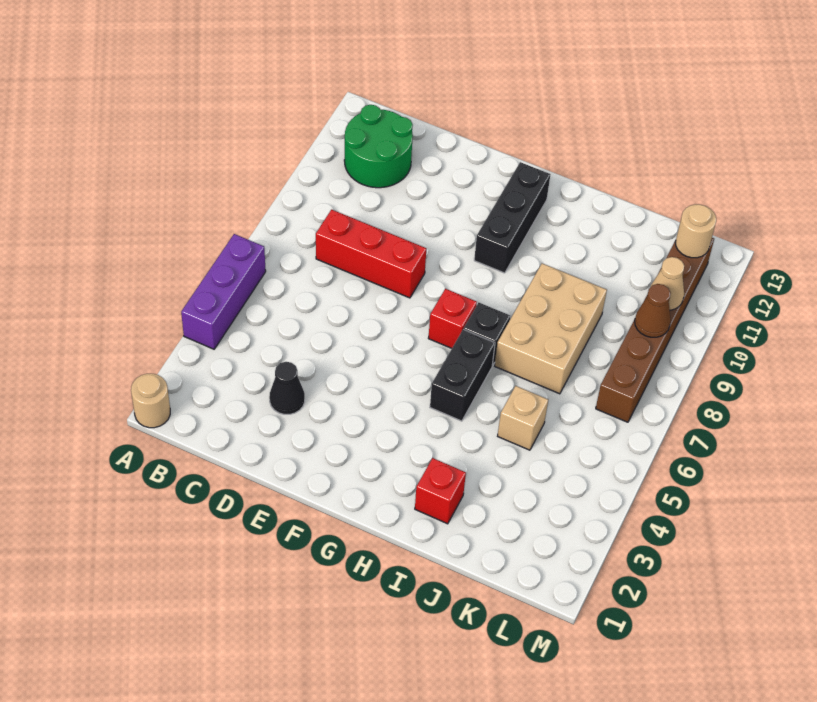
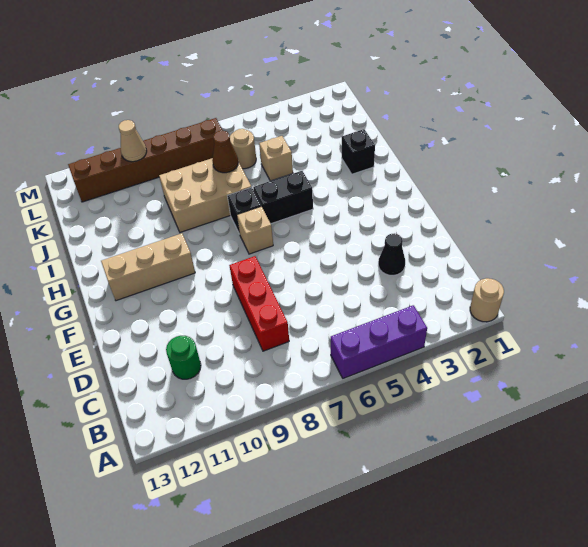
green round brick B11:C12 level 1 -> green round brick C11 level 1
red brick G7 level 1 -> tan brick G7 level 1
black brick G10:G12 level 1 -> tan brick G10:G12 level 1
red brick I2 level 1 -> black brick I2 level 1
brown cone L9 level 2 -> brown cone J7 level 2
tan round brick L12 level 2 -> tan round brick K6 level 1

